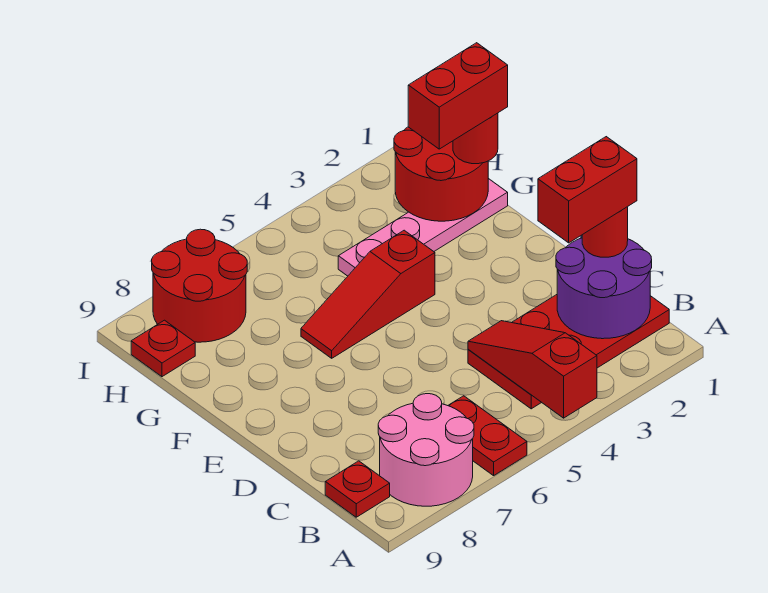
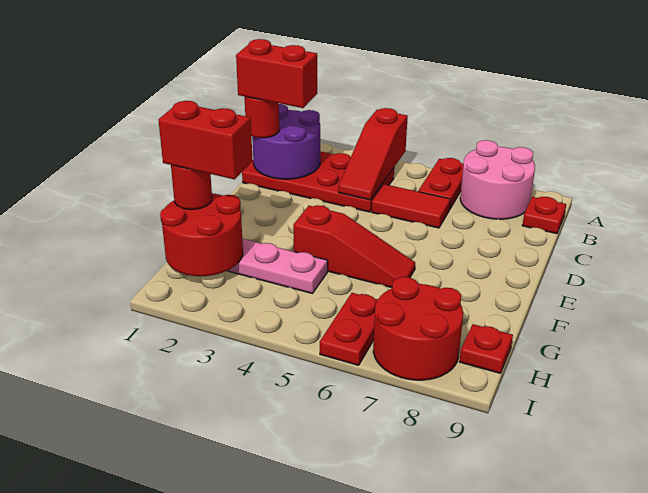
none -> red tile C5:C6 level 1
none -> red plate H6:I6 level 1

